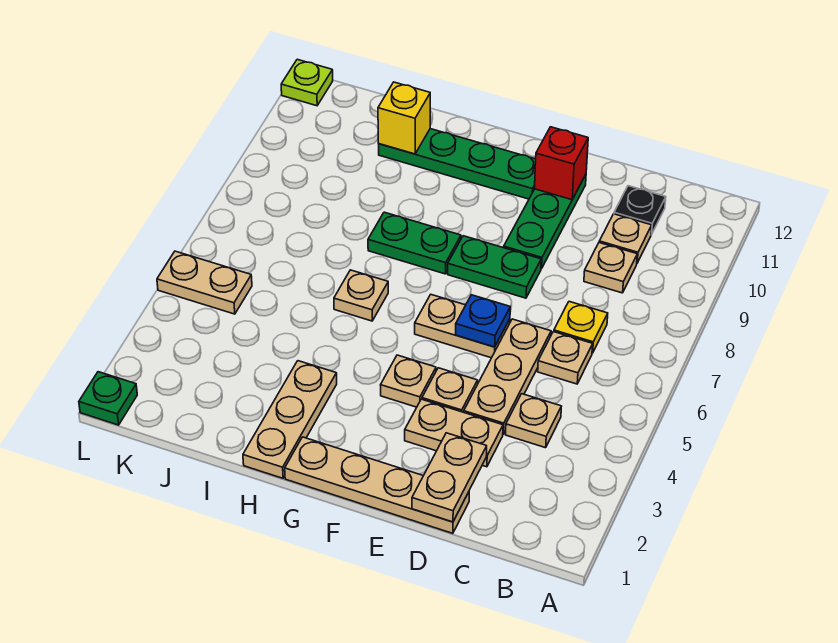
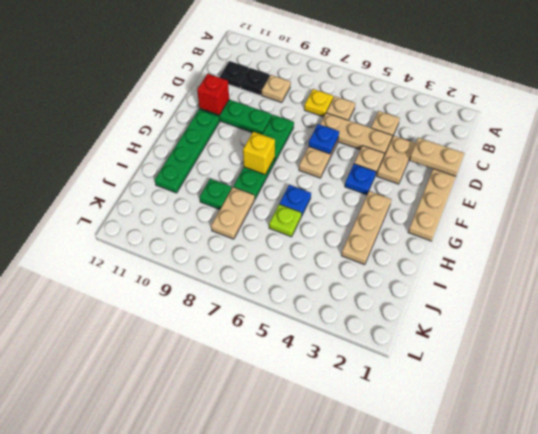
tan plate C10 level 1 -> black plate C10 level 1
tan plate F4 level 1 -> blue plate F4 level 1
tan plate H1:H3 level 1 -> tan plate G3:I3 level 1
tan plate H6 level 1 -> blue plate H6 level 1
yellow brick I11 level 2 -> yellow brick G8 level 2
tan plate K5:L5 level 1 -> tan plate I8:J8 level 1
green plate L1 level 1 -> green plate I9 level 1
lime plate L12 level 1 -> lime plate I6 level 1

